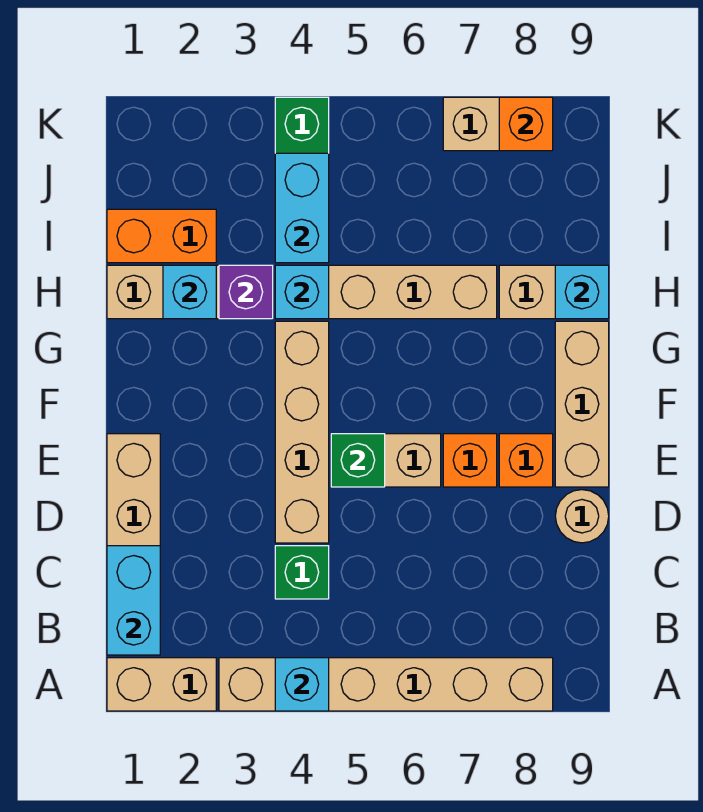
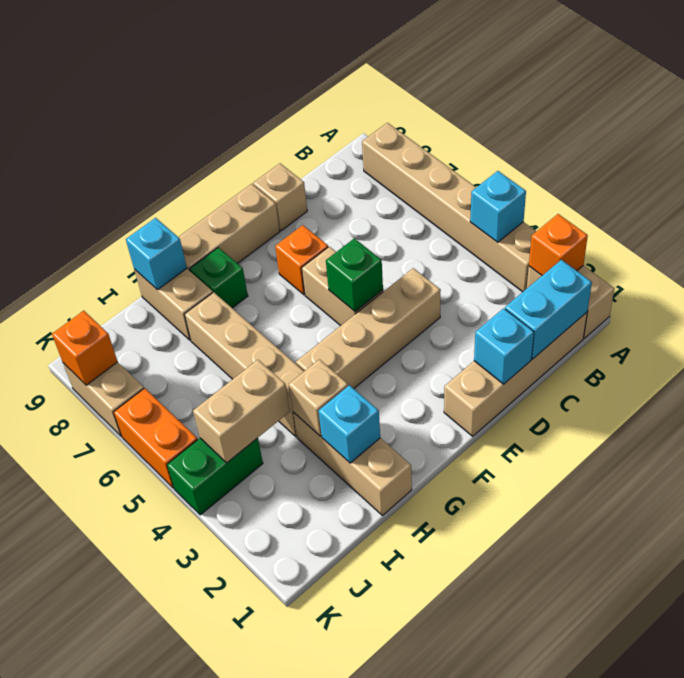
green brick C4 level 1 -> green brick G8 level 1
tan round brick D9 level 1 -> tan brick D9 level 1
orange brick E8 level 1 -> orange brick A2 level 2
purple brick H3 level 2 -> tan brick H3 level 2
cyan brick H4 level 2 -> cyan brick D1 level 2
orange brick I1:I2 level 1 -> orange brick K5:K6 level 1
cyan brick I4:J4 level 2 -> tan brick I4:J4 level 2

